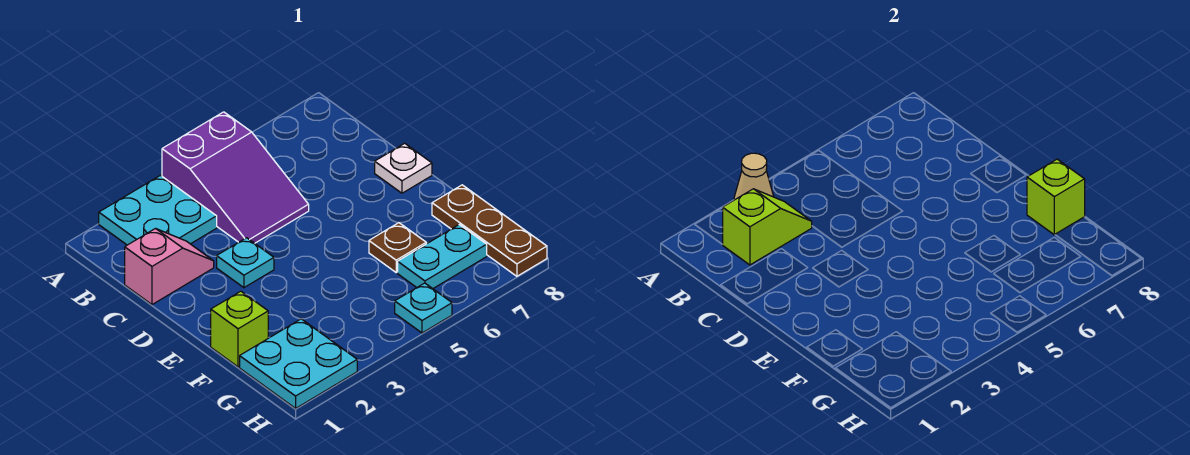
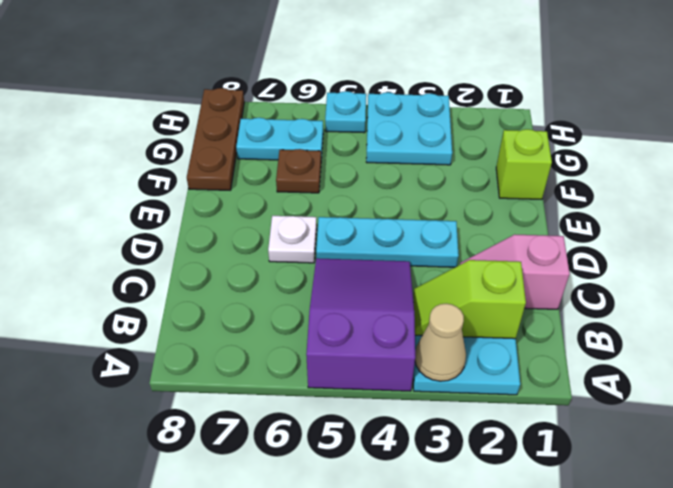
cyan plate D3 level 1 -> cyan plate D3:D5 level 1
white plate D8 level 1 -> white plate D6 level 1
lime brick F8 level 2 -> none
cyan plate G1:H2 level 1 -> cyan plate G3:H4 level 1

